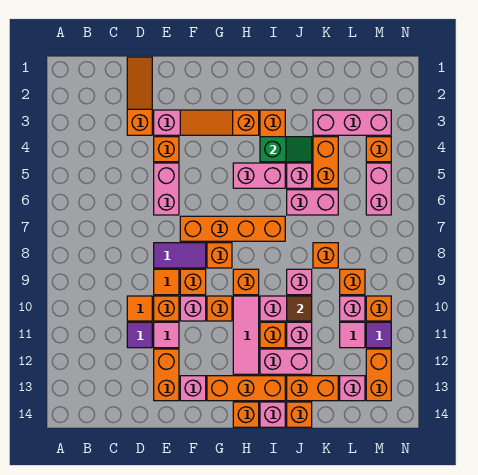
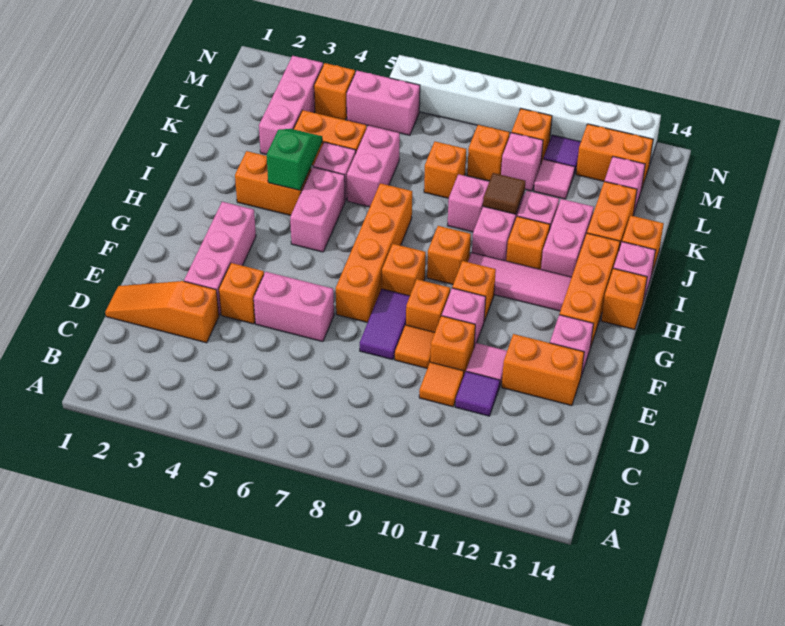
orange slope F3:H3 level 2 top H -> none
none -> white brick N6:N13 level 1

